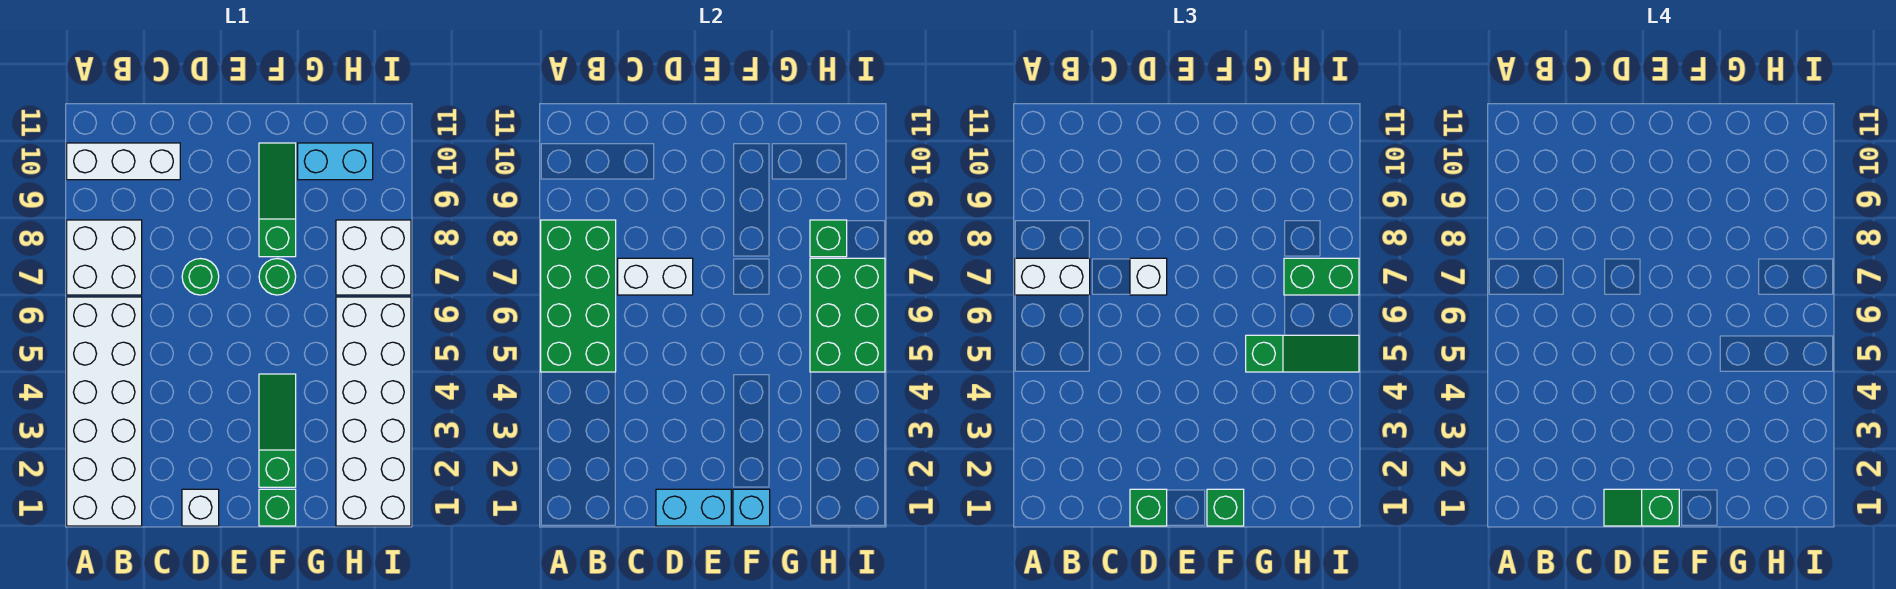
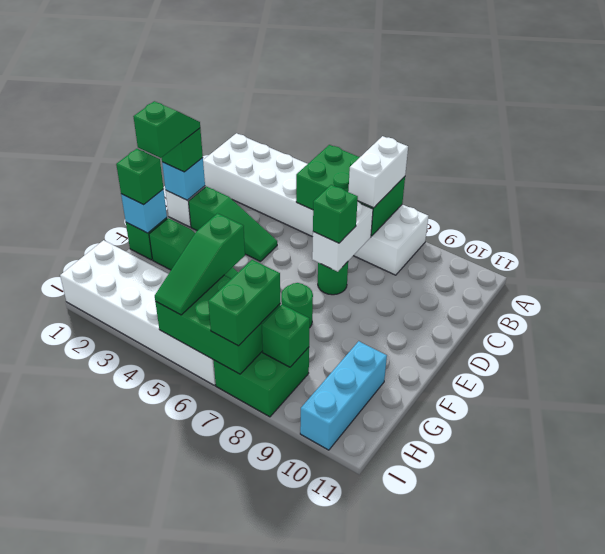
green brick A5:B8 level 2 -> green brick A5:B7 level 2
white brick A10:C10 level 1 -> none
cyan brick D1:E1 level 2 -> cyan brick D1 level 2
white brick D7 level 3 -> green brick D7 level 3
green slope F8:F10 level 1 top 8 -> green slope D2:D4 level 1 top 2
cyan brick G10:H10 level 1 -> cyan brick G10:I10 level 1
white brick H7:I8 level 1 -> green brick H7:I8 level 1

